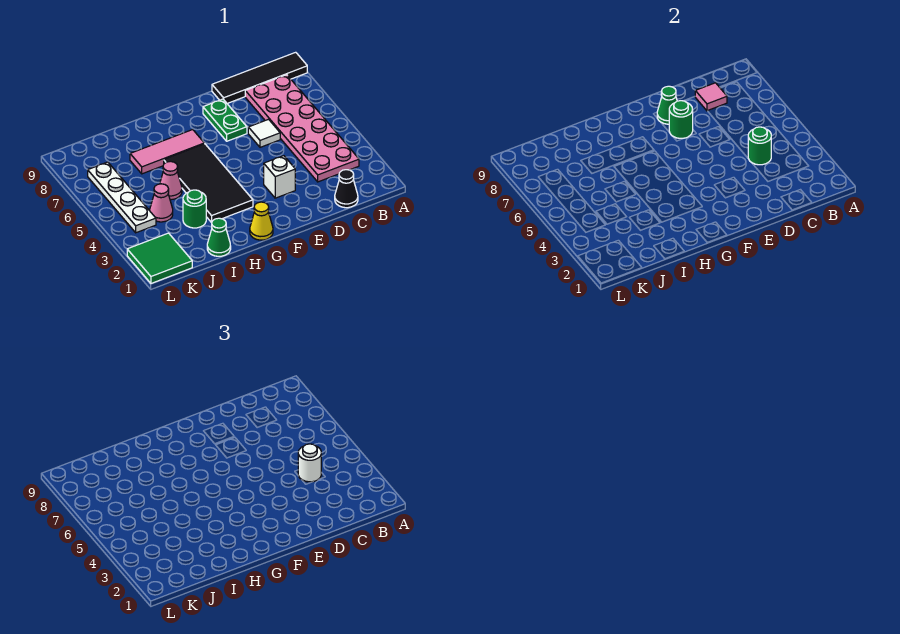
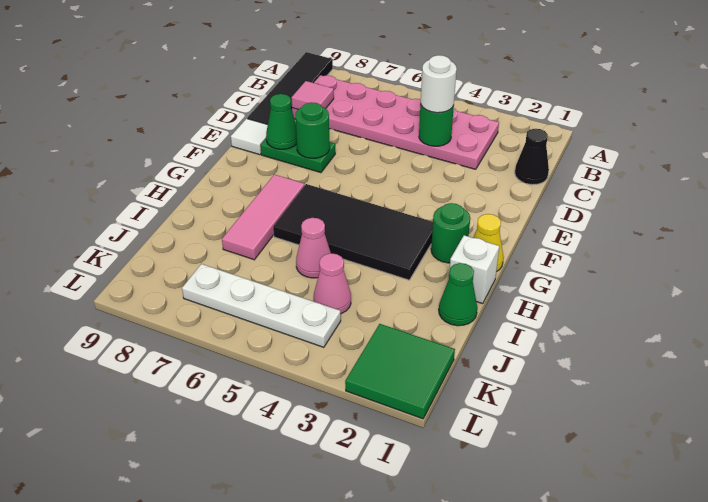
white tile D6 level 1 -> white tile E9 level 1
white brick E3 level 1 -> white brick H1 level 1
green round brick I3 level 1 -> green round brick G2 level 1

